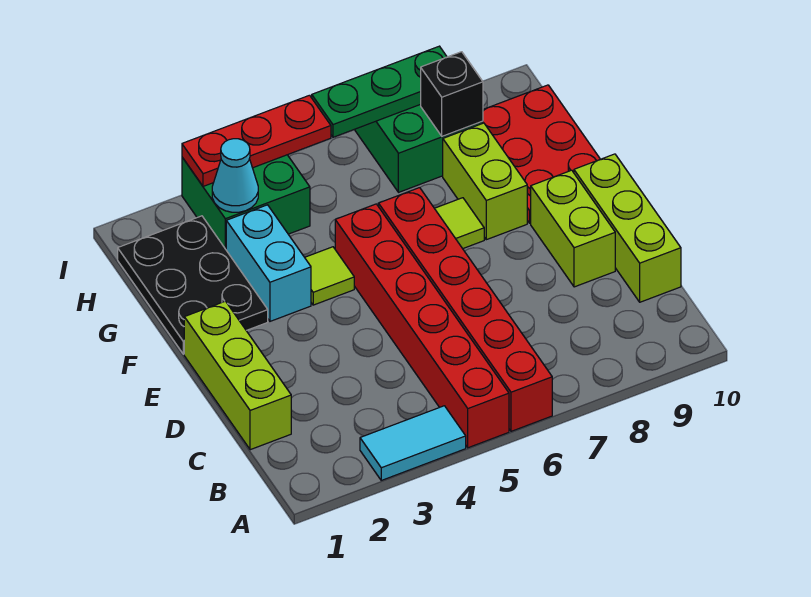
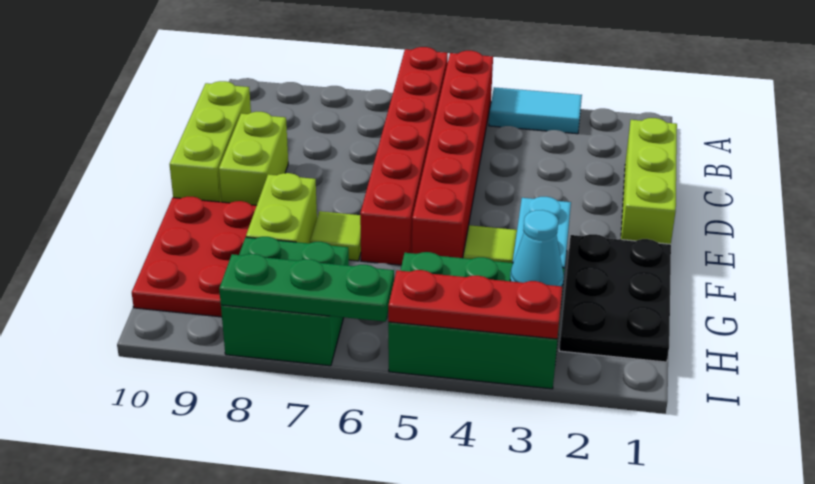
green brick H3:I4 level 1 -> green brick H3:I5 level 1
black brick H8 level 2 -> none

